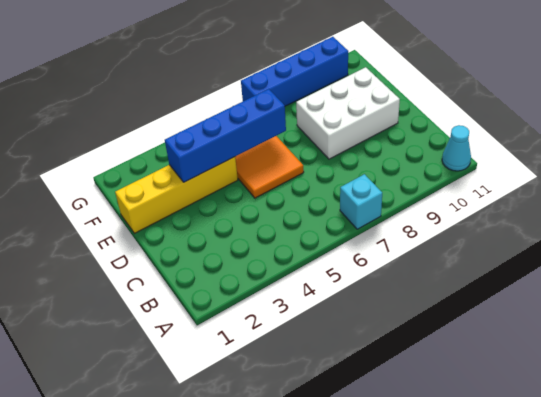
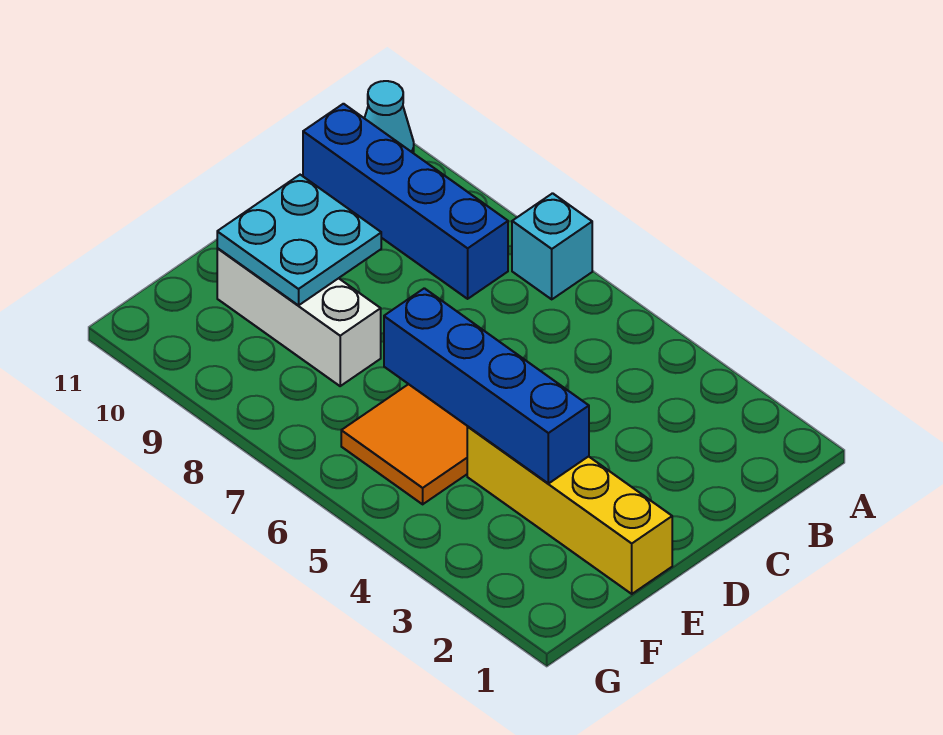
white brick D8:E10 level 1 -> white brick E8:E10 level 1
none -> cyan plate D9:E10 level 2
blue brick G7:G10 level 1 -> blue brick B8:B11 level 1

